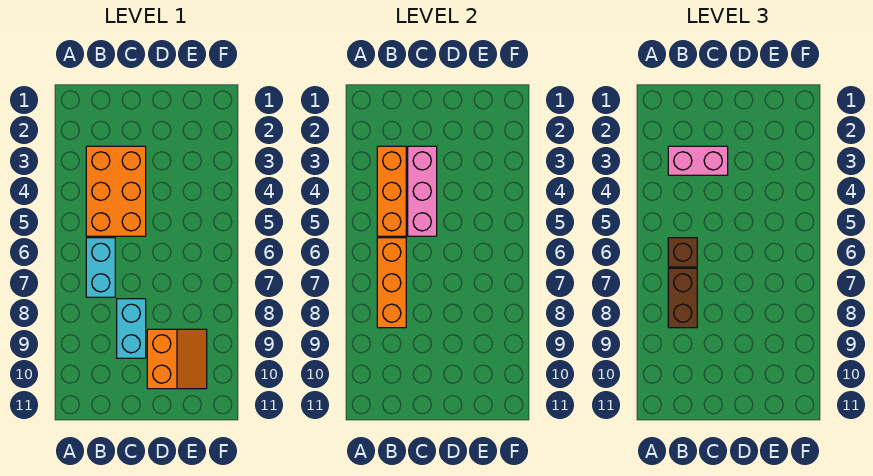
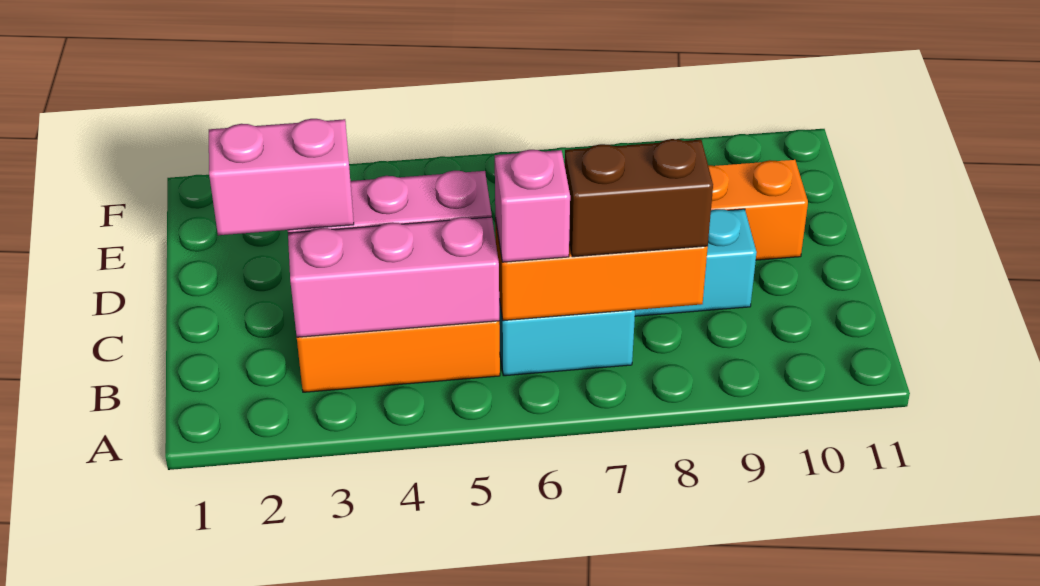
orange brick B3:B5 level 2 -> pink brick B3:B5 level 2
pink brick B3:C3 level 3 -> pink brick C2:C3 level 3
brown brick B6 level 3 -> pink brick B6 level 3

